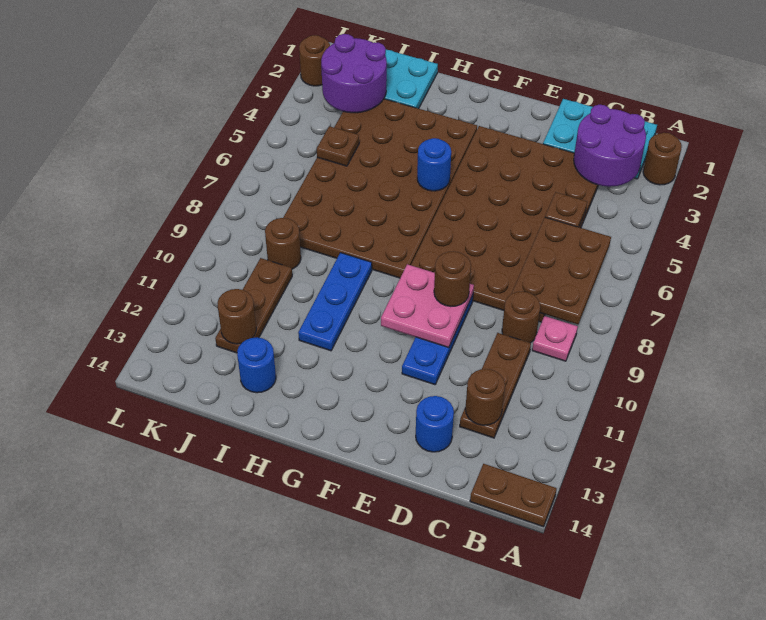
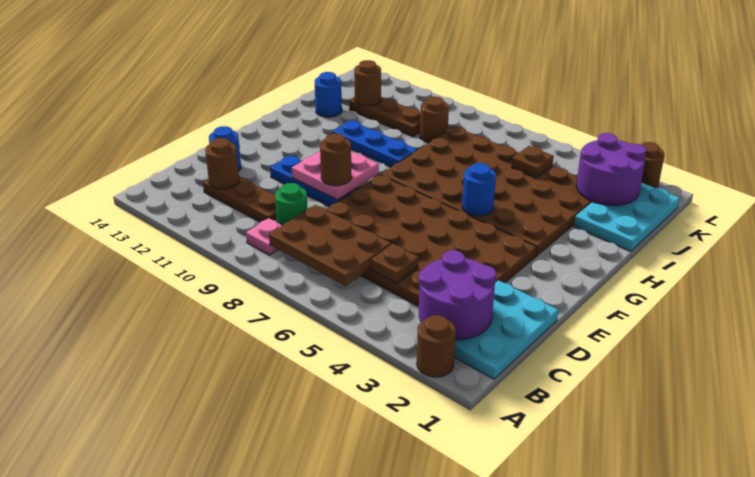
brown plate A14:B14 level 1 -> none
brown round brick C9 level 1 -> green round brick C9 level 1

